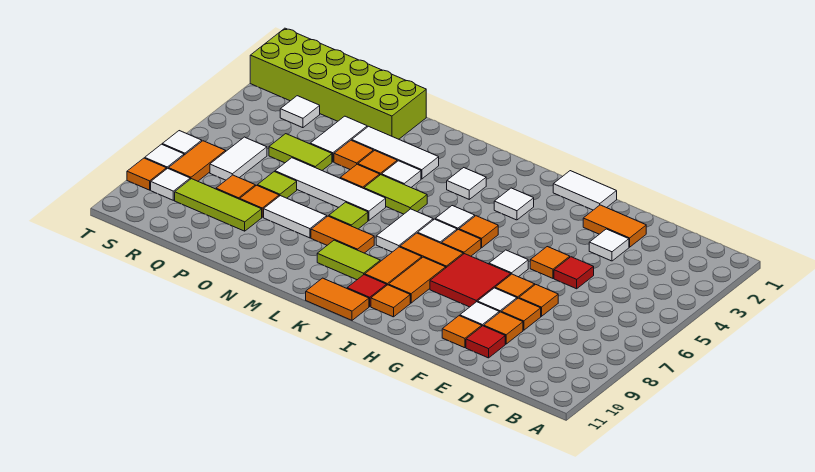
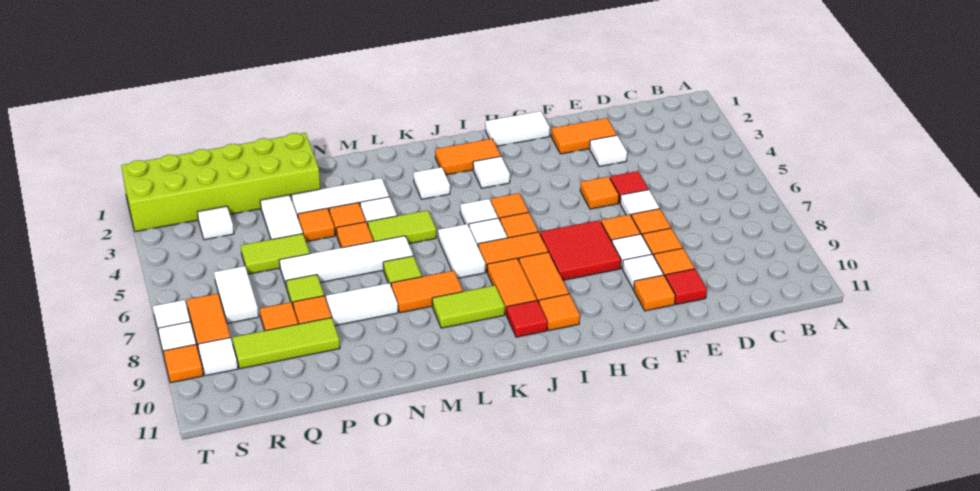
white tile G6 level 1 -> white tile E6 level 1
orange tile J11:K11 level 1 -> orange tile I2:J2 level 1

